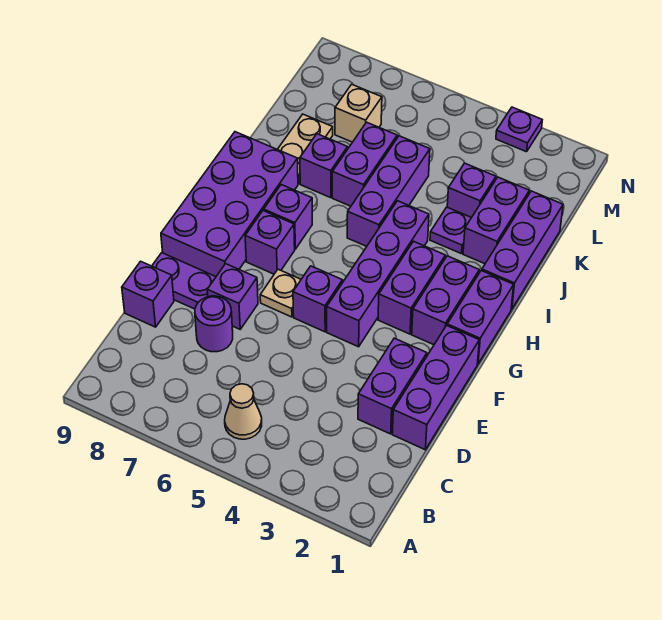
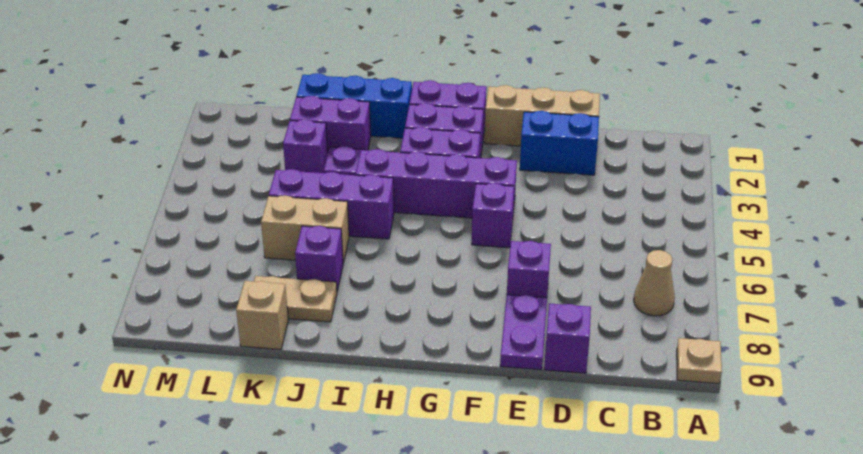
tan cone B5 level 1 -> tan cone B7 level 1
purple brick D1:F1 level 1 -> tan brick D1:F1 level 1
purple brick D2:E2 level 1 -> blue brick D2:E2 level 1
purple round brick D7 level 1 -> none
tan plate F6 level 1 -> tan plate A9 level 1
purple brick F8:I9 level 1 -> none
purple brick G7 level 1 -> none
purple brick H7 level 1 -> none
purple brick I1:K1 level 1 -> blue brick I1:K1 level 1
purple brick J6:K6 level 1 -> tan brick J6:K6 level 1
tan brick L7 level 1 -> tan brick K9 level 1
purple plate N3 level 1 -> none

